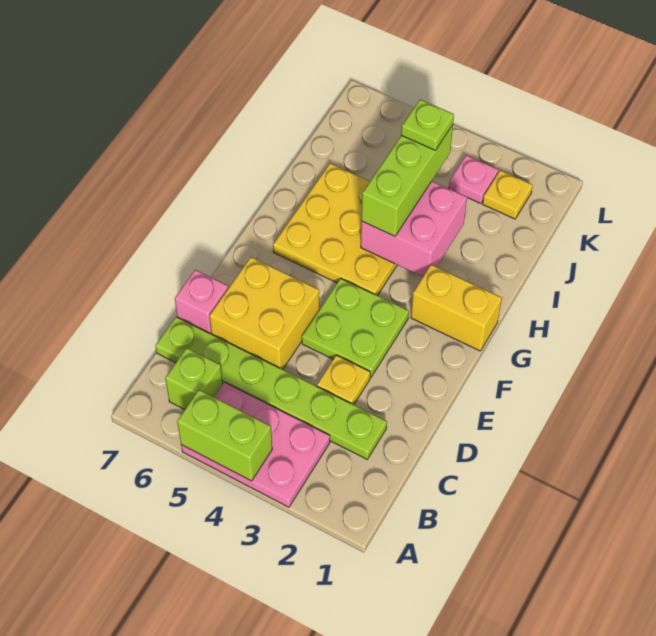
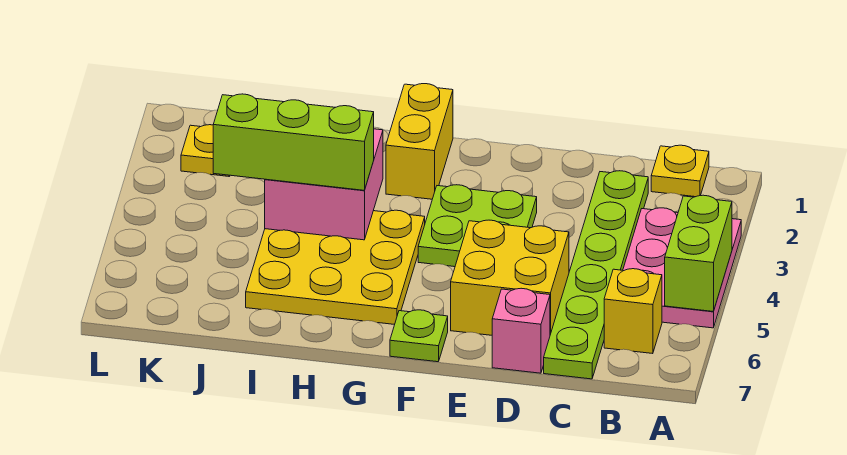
lime brick B6 level 1 -> yellow brick B6 level 1
yellow plate D3 level 1 -> yellow plate B1 level 1
lime plate J4 level 4 -> lime plate F7 level 1
pink plate K3 level 1 -> none

